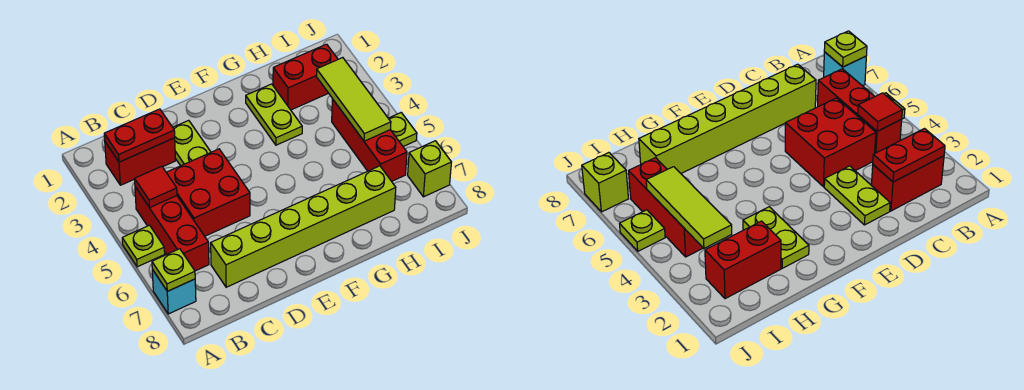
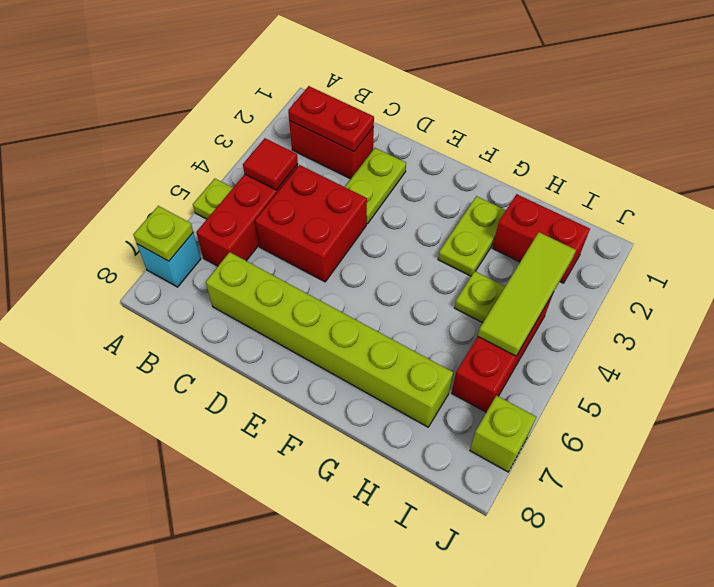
lime plate J5 level 1 -> lime plate H4 level 1

